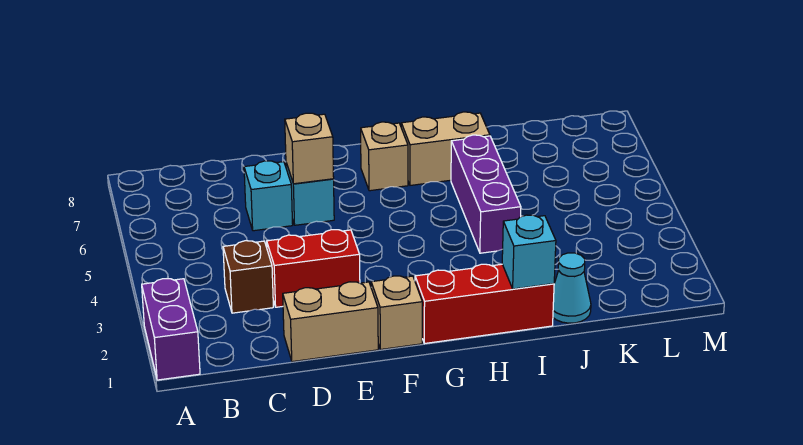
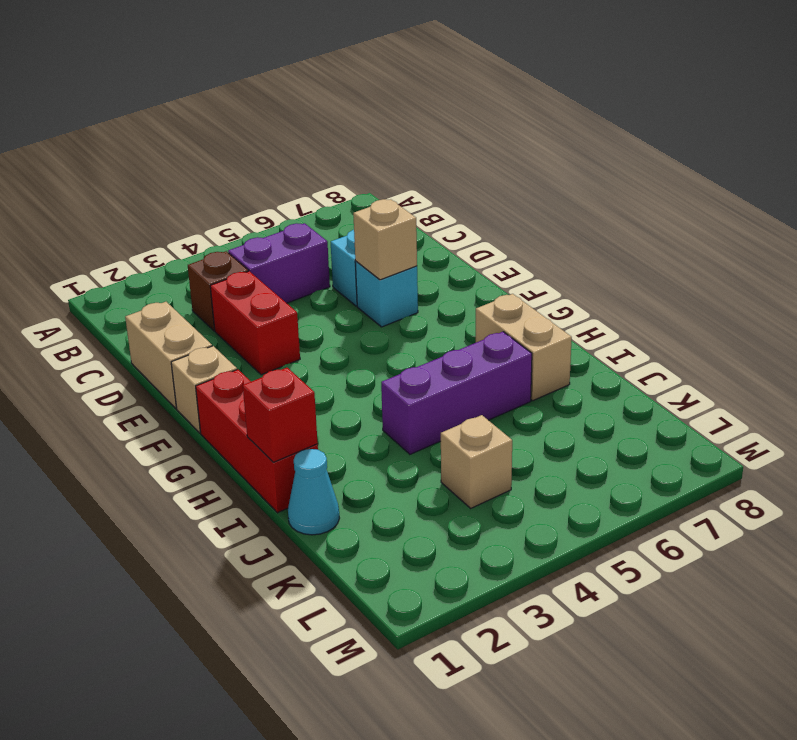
purple brick A1:A2 level 1 -> purple brick C4:C5 level 1
tan brick G7 level 1 -> tan brick K4 level 1
cyan brick I1 level 2 -> red brick I1 level 2

